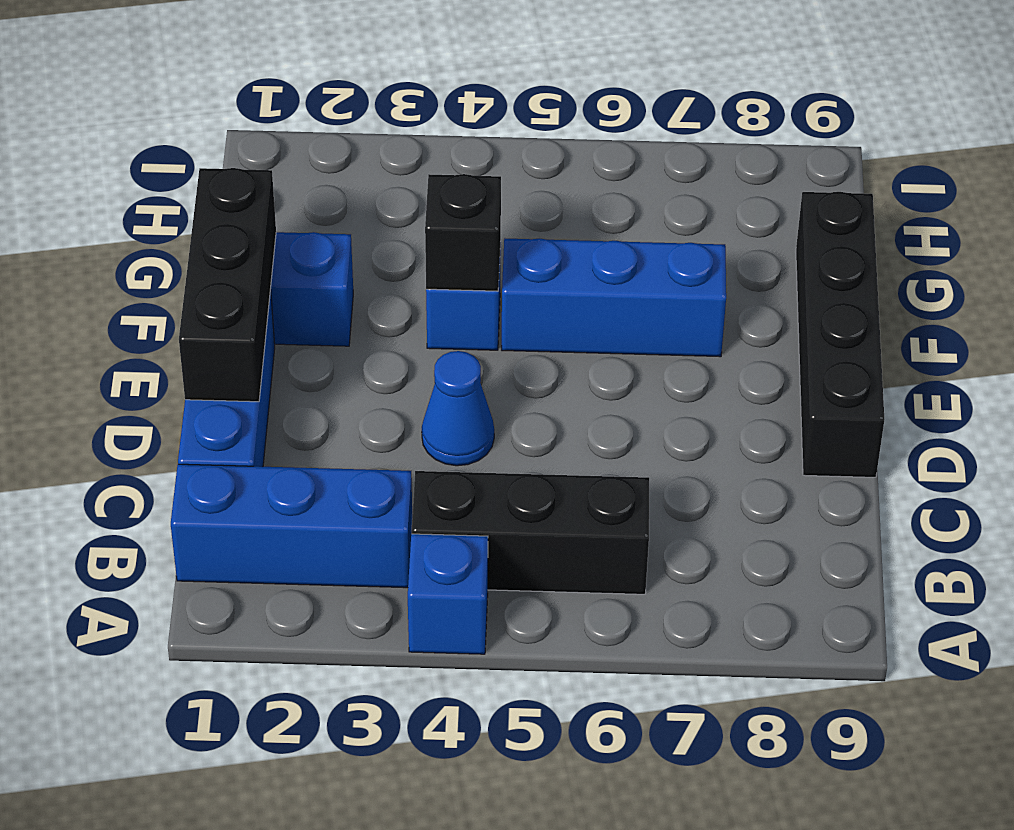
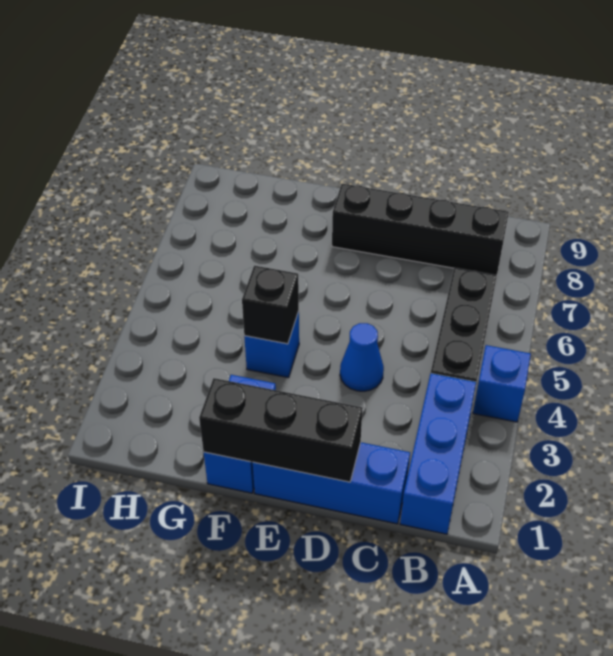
black brick D9:G9 level 1 -> black brick B8:E8 level 1
blue brick F5:F7 level 1 -> none

